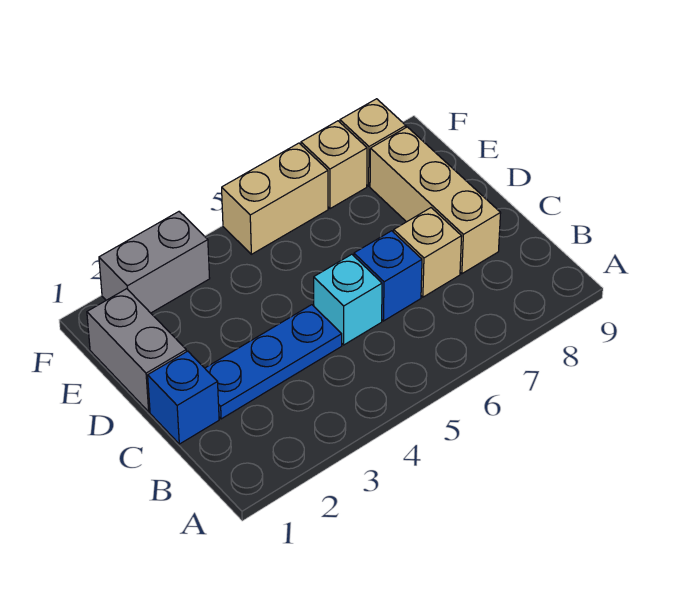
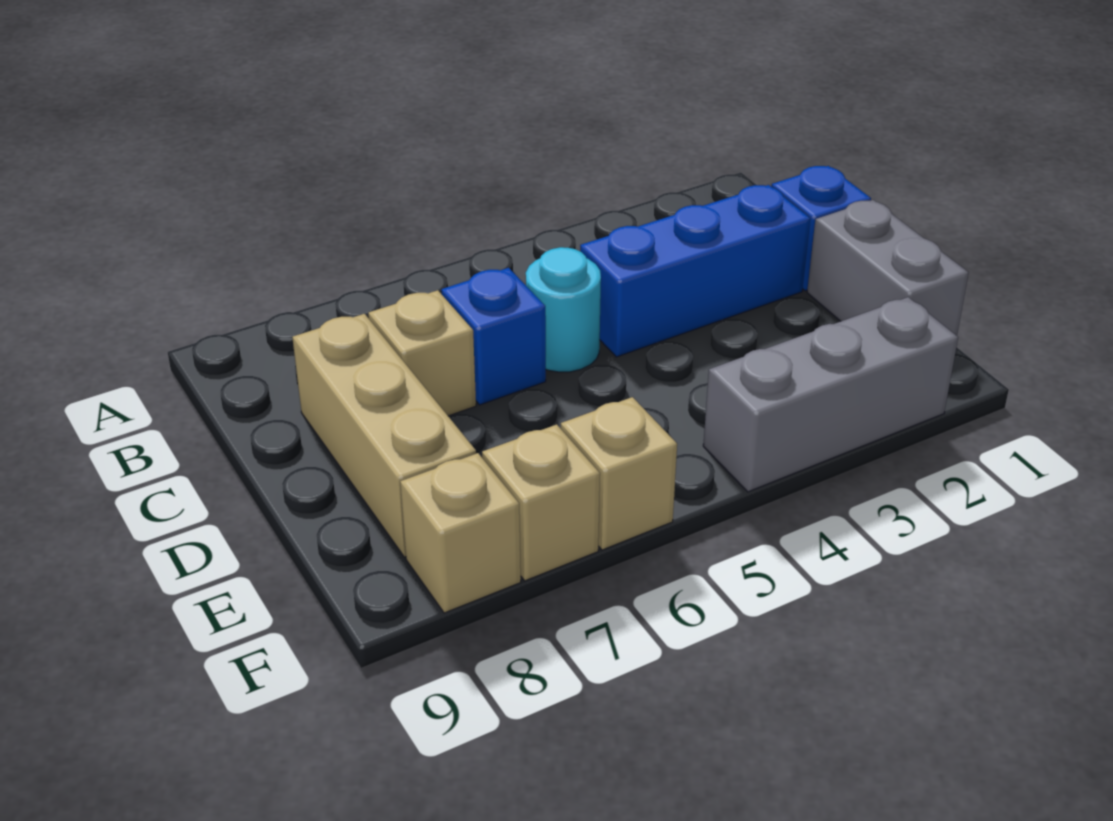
blue plate C2:C4 level 1 -> blue brick C2:C4 level 1
cyan brick C5 level 1 -> cyan round brick C5 level 1
grey brick F2:F3 level 1 -> grey brick F2:F4 level 1
tan brick F5:F6 level 1 -> tan brick F6 level 1

